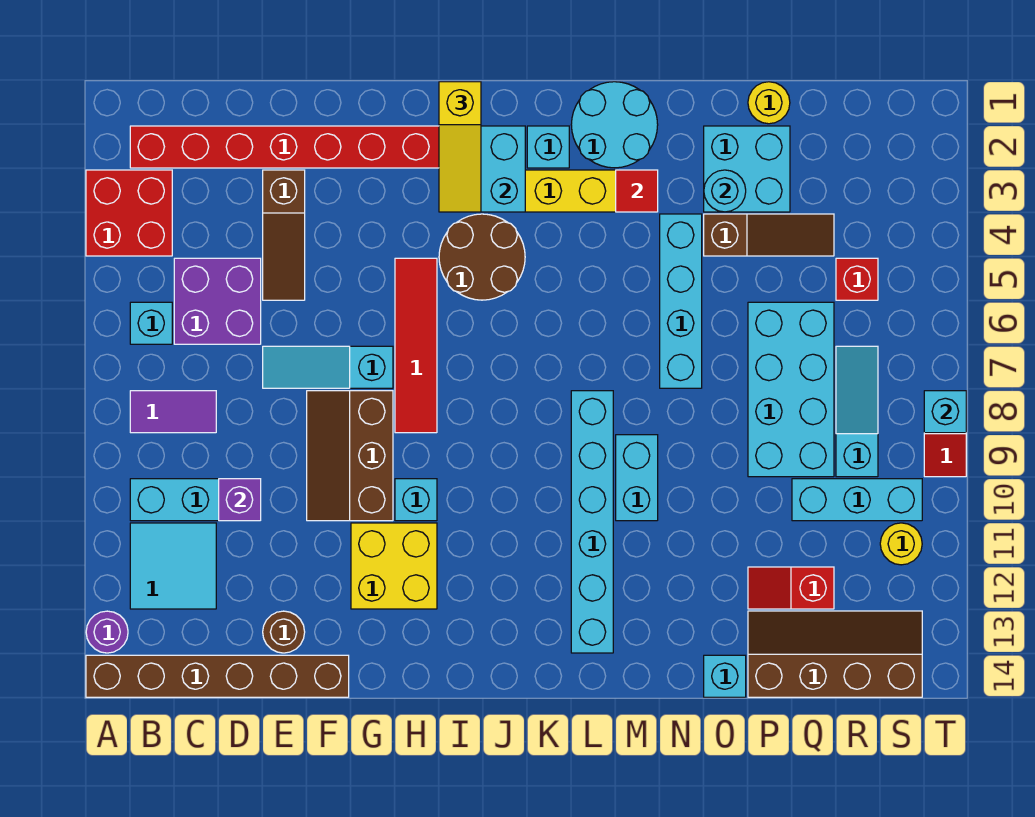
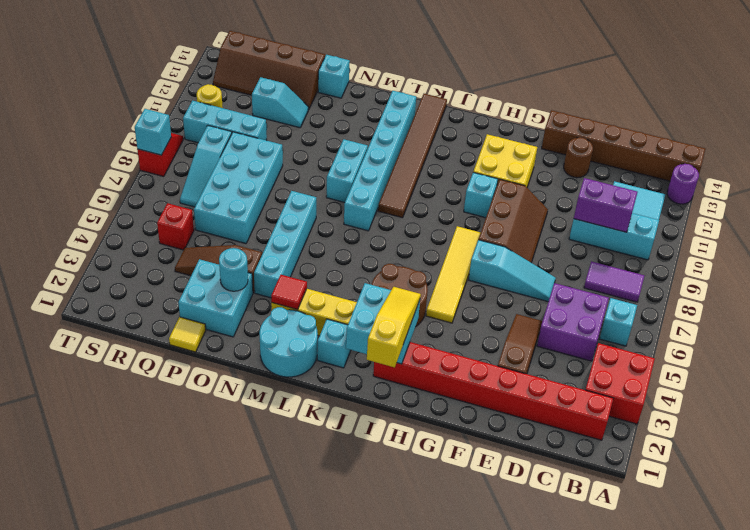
purple brick D10 level 2 -> purple brick C10:D10 level 2
red tile H5:H8 level 1 -> yellow tile H5:H8 level 1
none -> brown tile K9:K14 level 1
yellow round brick P1 level 1 -> yellow tile P1 level 1
red slope P12:Q12 level 1 top Q -> cyan slope P12:Q12 level 1 top Q

